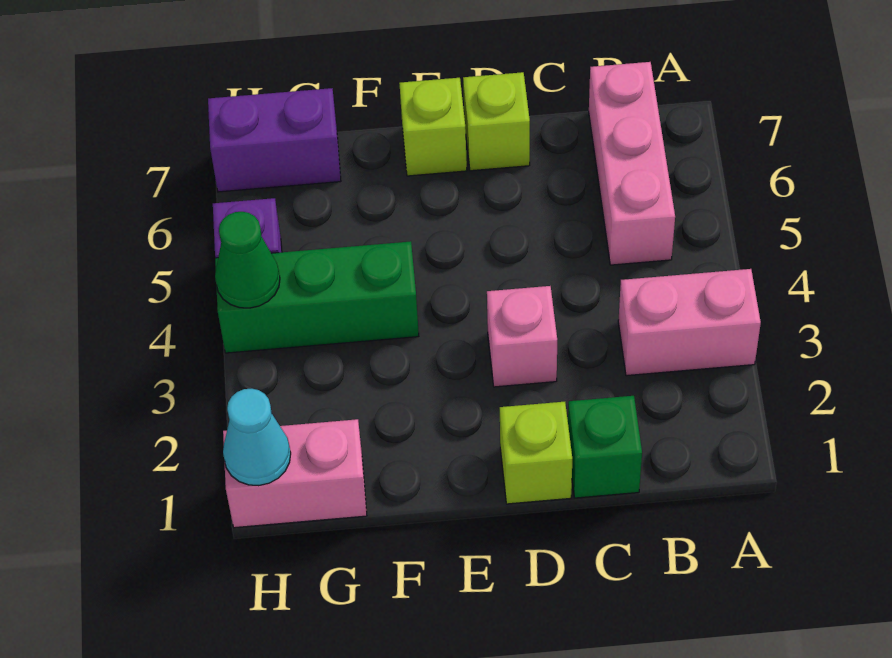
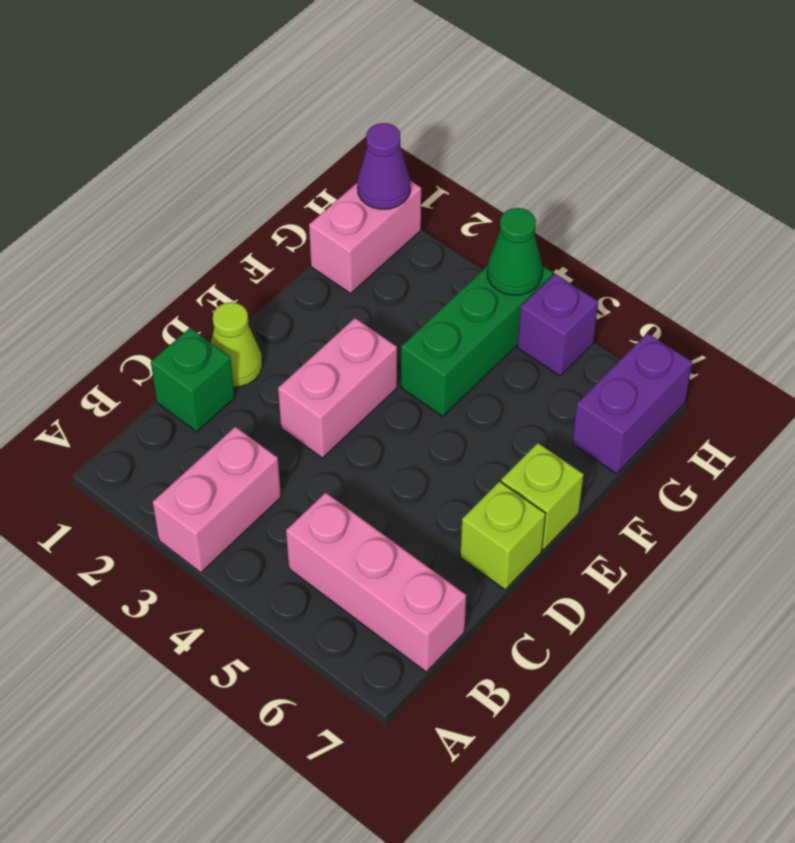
lime brick D1 level 1 -> lime cone D1 level 1
pink brick D3 level 1 -> pink brick D3:E3 level 1
cyan cone H1 level 2 -> purple cone H1 level 2

